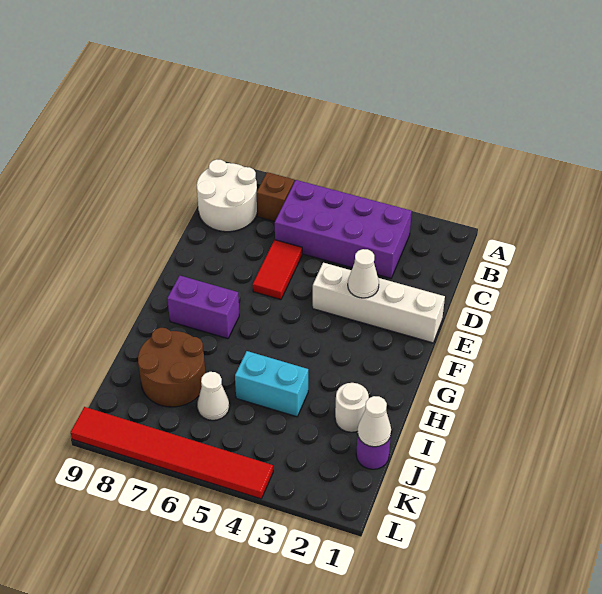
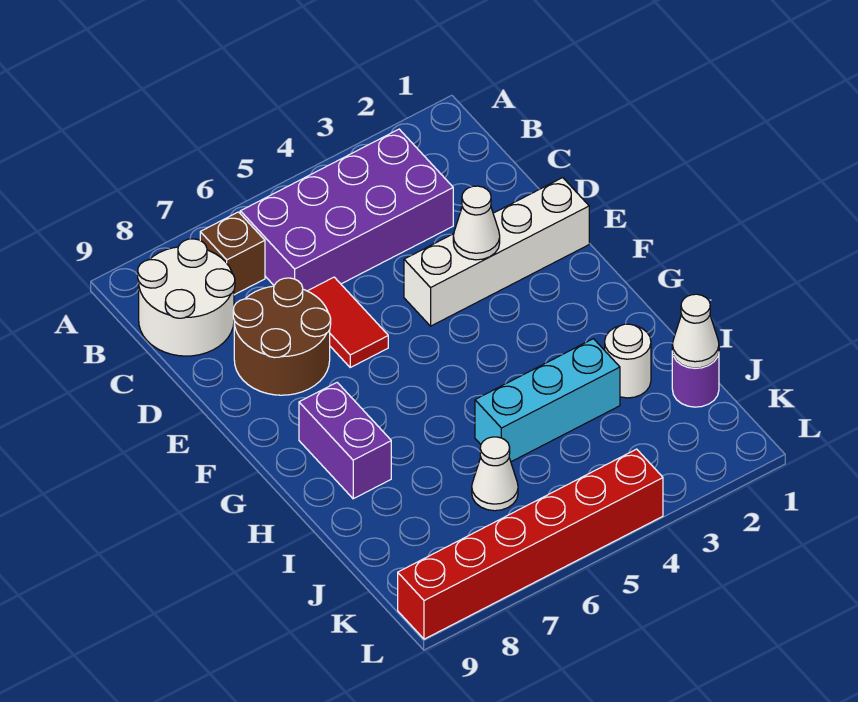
purple brick G7:G8 level 1 -> purple brick G8:H8 level 1
cyan brick I4:I5 level 1 -> cyan brick I3:I5 level 1
brown round brick I7:J8 level 1 -> brown round brick D7:E8 level 1
red tile L4:L9 level 1 -> red brick L4:L9 level 1

